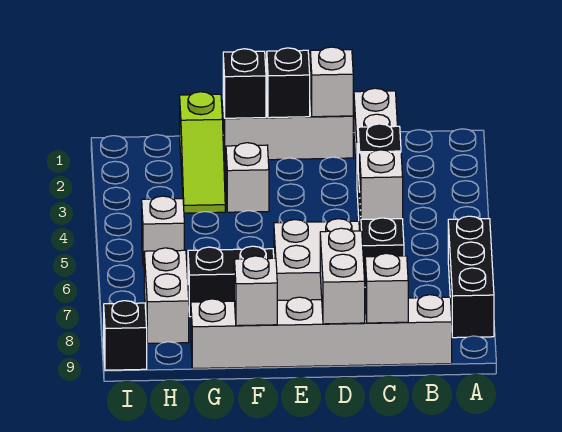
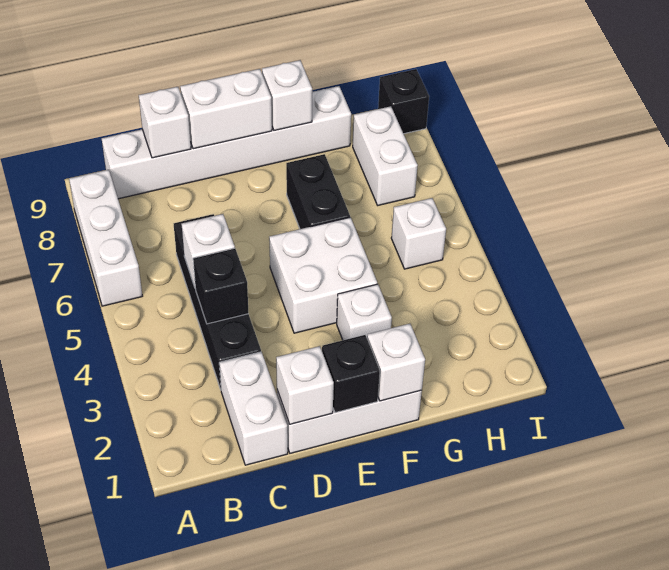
black brick A6:A8 level 1 -> white brick A6:A8 level 1
white brick D6:E7 level 1 -> white brick E4:F5 level 1
white brick D8:D9 level 2 -> white brick D9:E9 level 2
black brick F1 level 2 -> white brick F1 level 2
black brick F7:G7 level 1 -> black brick F6:F7 level 1
lime slope G1:G3 level 1 top 1 -> none

